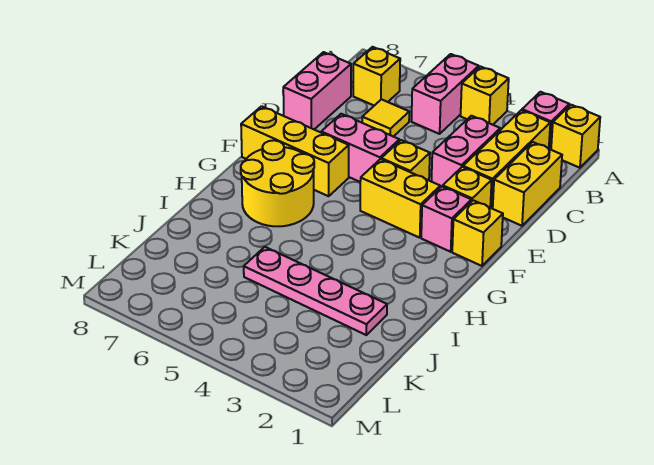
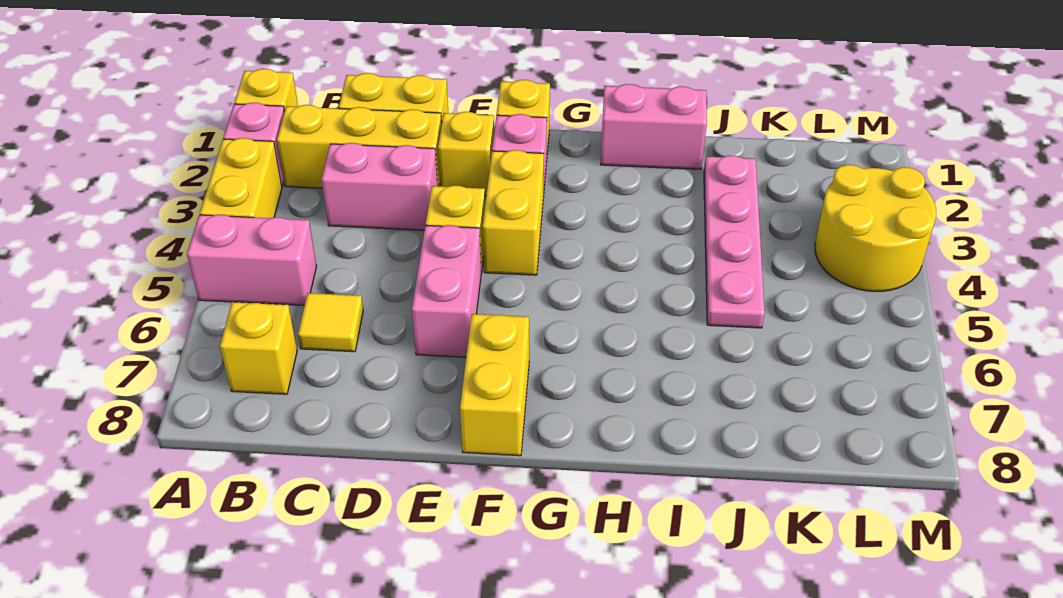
yellow brick A4 level 1 -> yellow brick A3:A4 level 1
pink brick C8:D8 level 1 -> pink brick H1:I1 level 1
yellow brick F6:F8 level 1 -> yellow brick F7:F8 level 1
yellow round brick G6:H7 level 1 -> yellow round brick L3:M4 level 1

